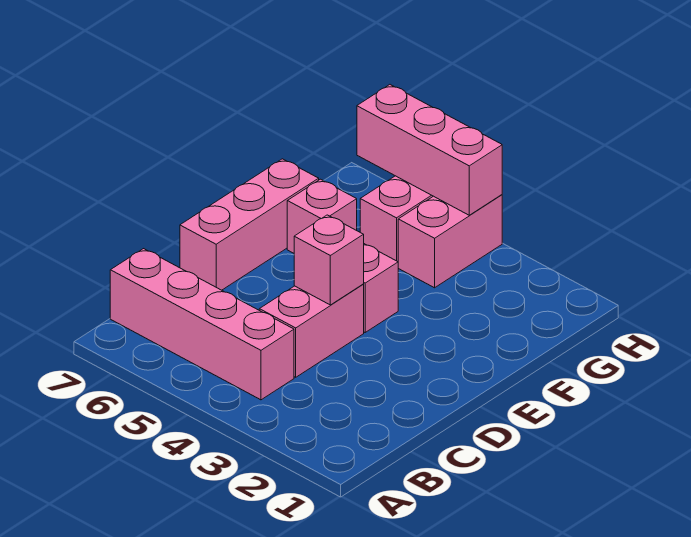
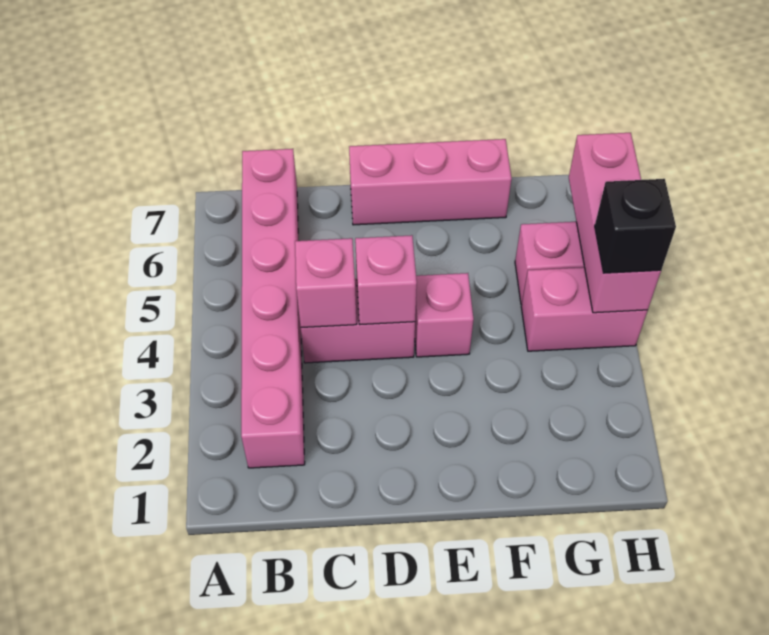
pink brick B4:B7 level 1 -> pink brick B2:B7 level 1
pink brick F6 level 1 -> pink brick C4 level 2
none -> black brick H4 level 3

